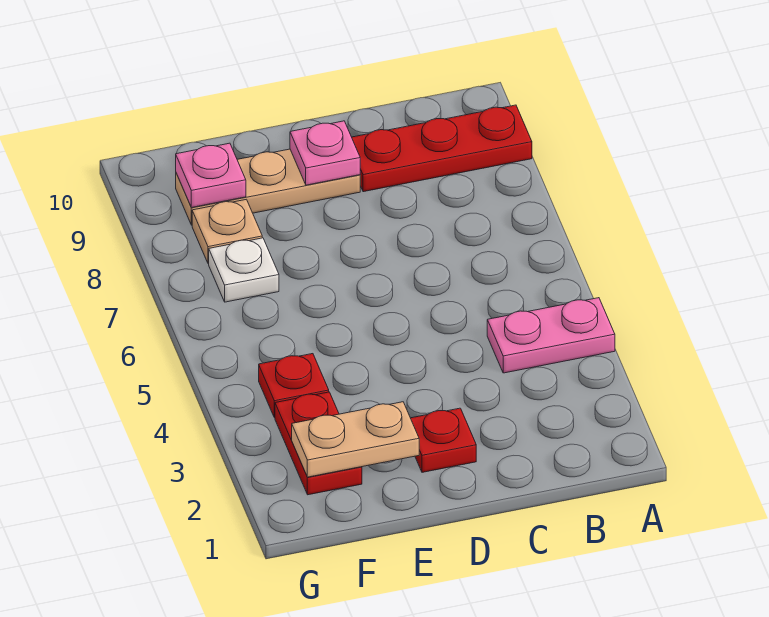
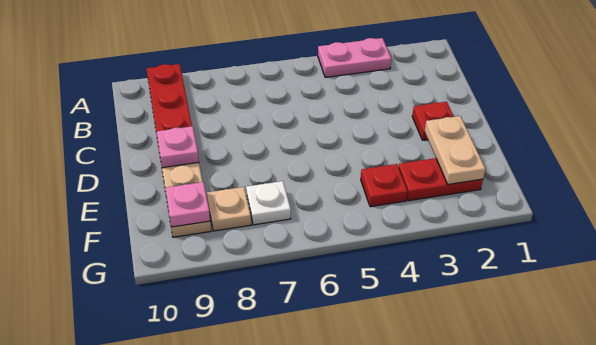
pink plate A4:B4 level 1 -> pink plate A3:A4 level 1

